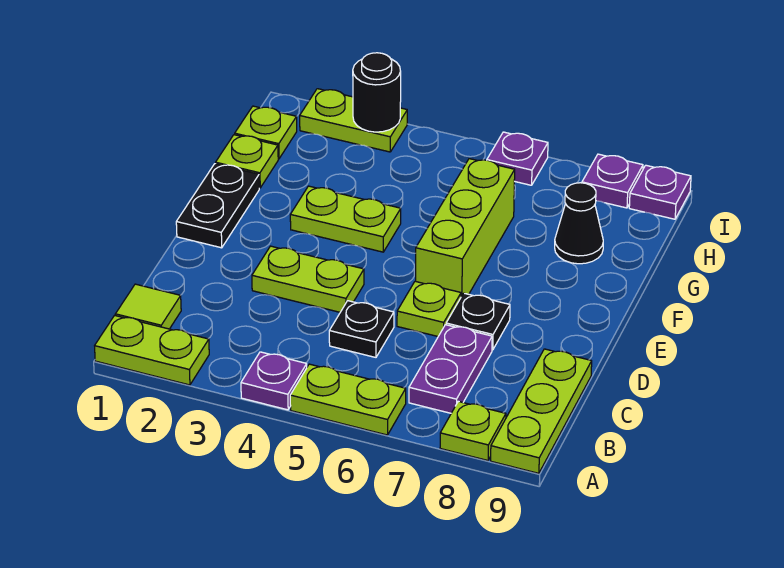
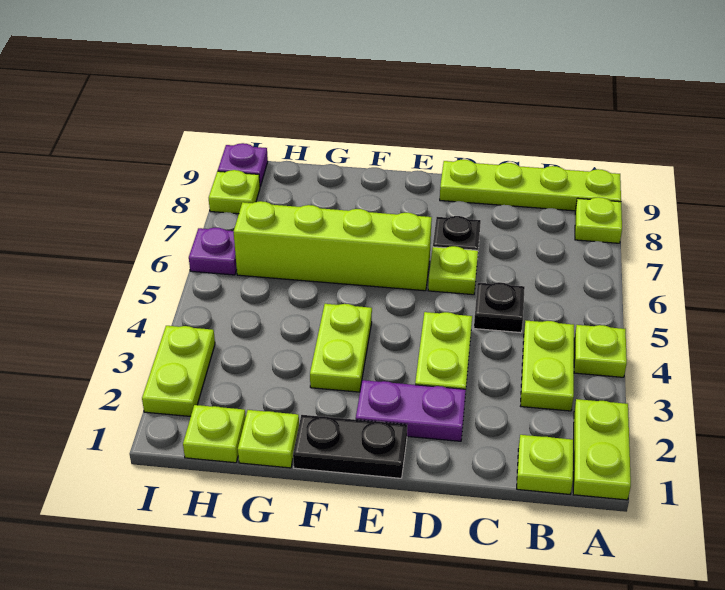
purple plate A4 level 1 -> lime plate A4 level 1
lime plate A5:A6 level 1 -> lime plate B3:B4 level 1
lime plate A9:C9 level 1 -> lime plate A9:D9 level 1
lime tile B1 level 1 -> lime plate B1 level 1
purple plate B7:C7 level 1 -> purple plate D2:E2 level 1
lime brick E6:G6 level 1 -> lime brick E6:H6 level 1
black cone G8 level 1 -> none
black round brick I3 level 2 -> none
purple plate I8 level 1 -> lime plate I8 level 1

